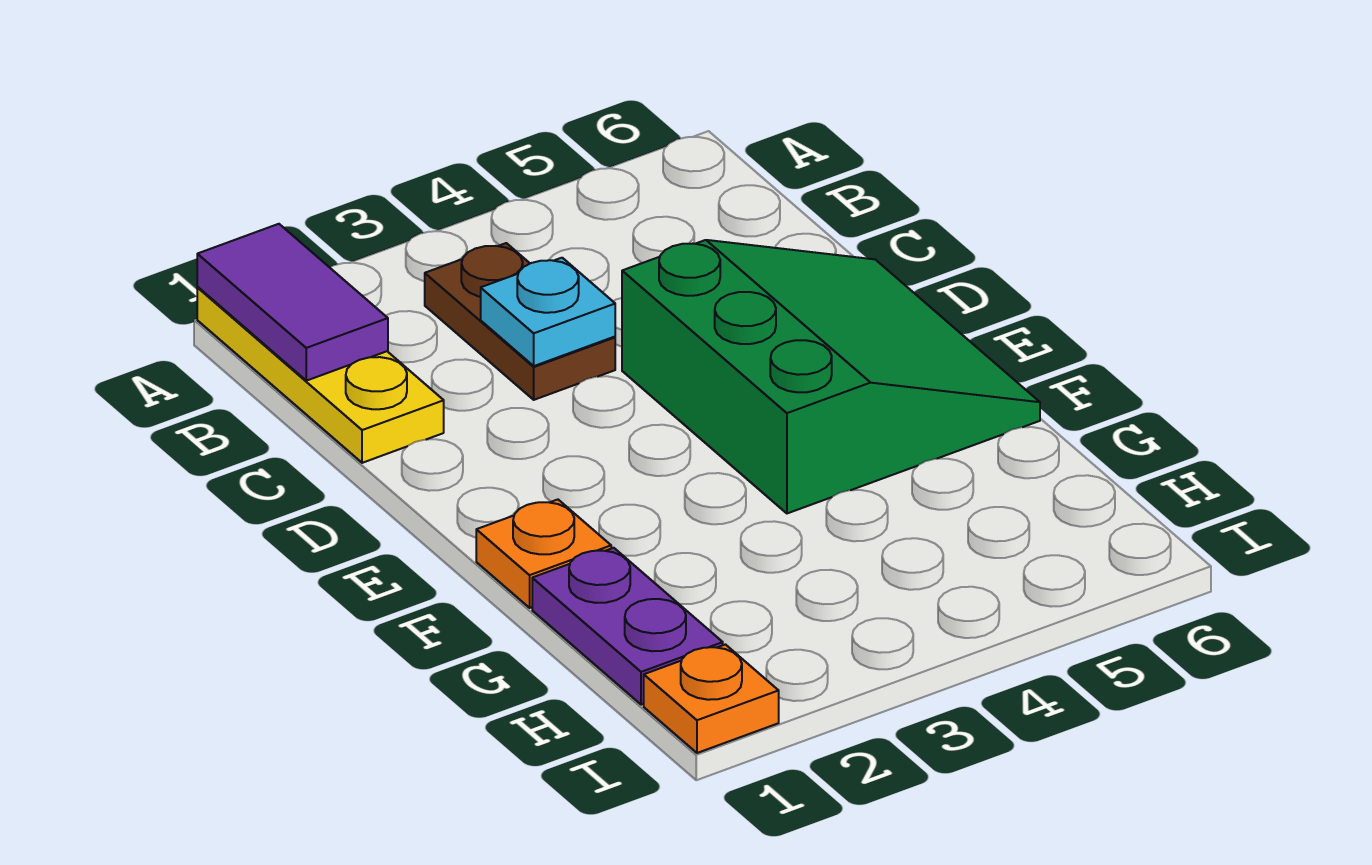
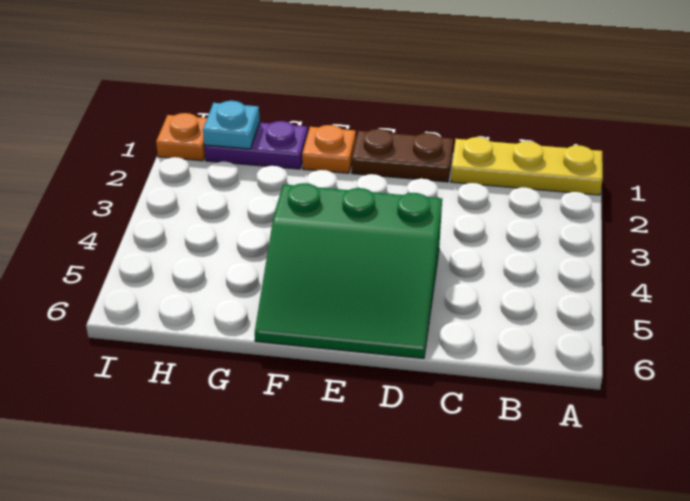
purple tile A1:B1 level 2 -> none
brown plate B3:C3 level 1 -> brown plate D1:E1 level 1
cyan plate C3 level 2 -> cyan plate H1 level 2

